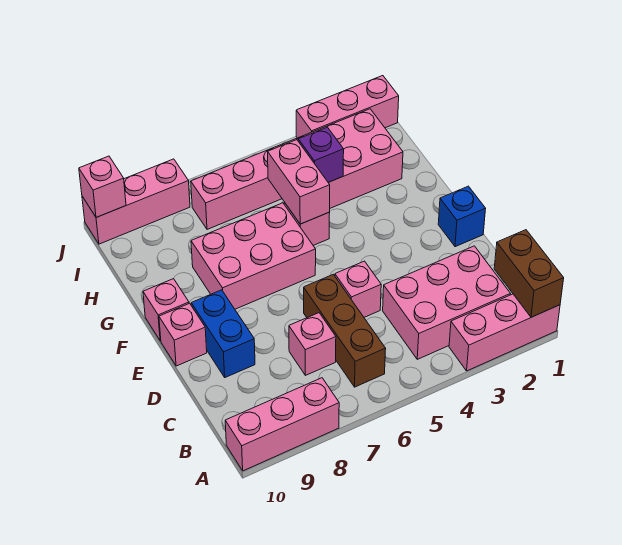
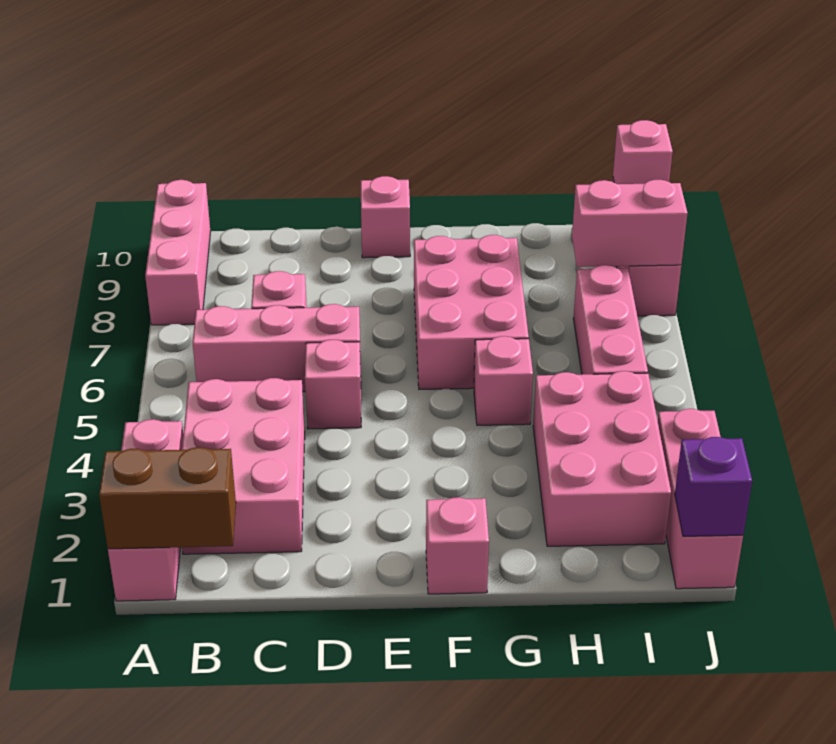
brown brick B6:D6 level 1 -> pink brick B6:D6 level 1
blue brick D9:E9 level 1 -> none
blue brick E1 level 1 -> none
pink brick F10 level 1 -> pink brick F1 level 1
pink brick G5:H5 level 2 -> pink brick I8:J8 level 2
purple brick H4 level 2 -> purple brick J1 level 2

